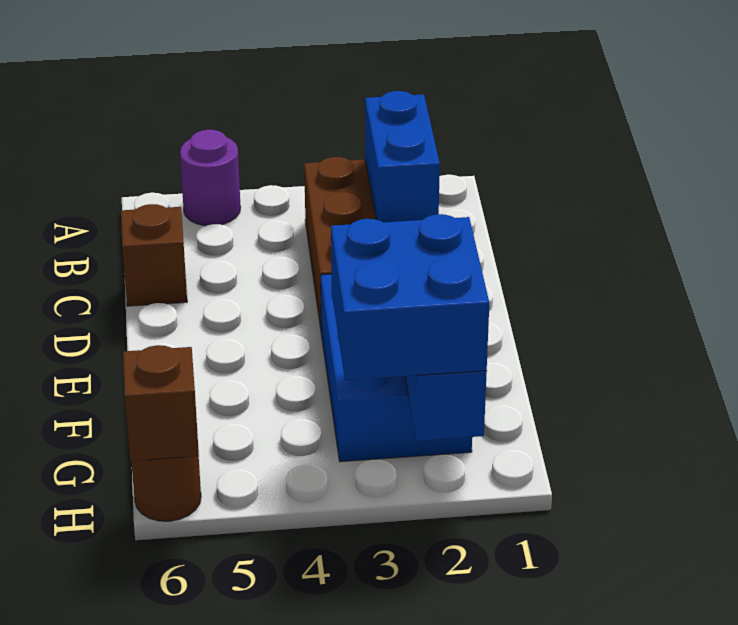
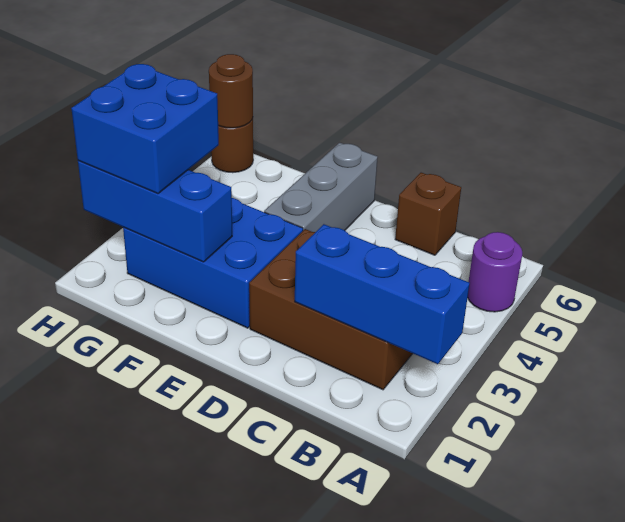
blue brick B2:C2 level 2 -> blue brick A2:C2 level 2
none -> grey brick E4:E6 level 1
brown brick H6 level 2 -> brown round brick H6 level 2

